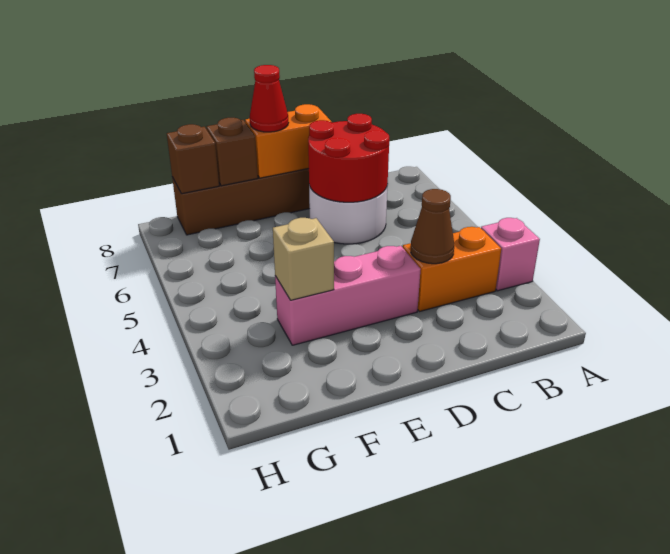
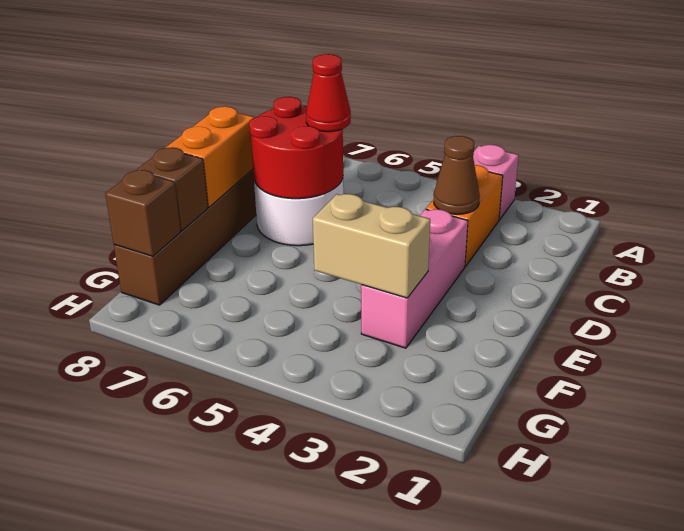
red cone E8 level 3 -> red cone C6 level 3
tan brick F3 level 2 -> tan brick F3:F4 level 2

